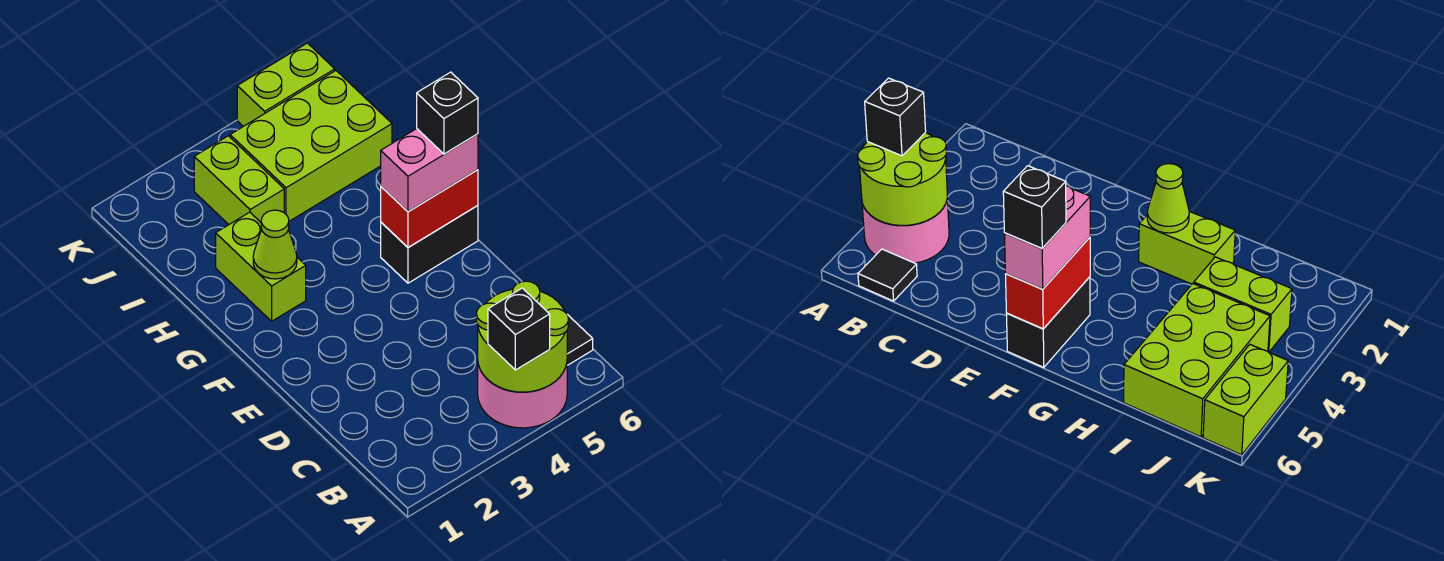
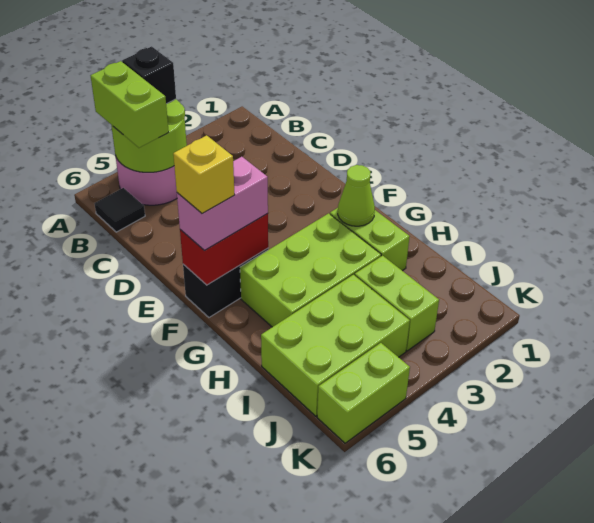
none -> lime brick A5:B5 level 3
black brick F6 level 4 -> yellow brick F6 level 4
none -> lime brick G3:H5 level 1

